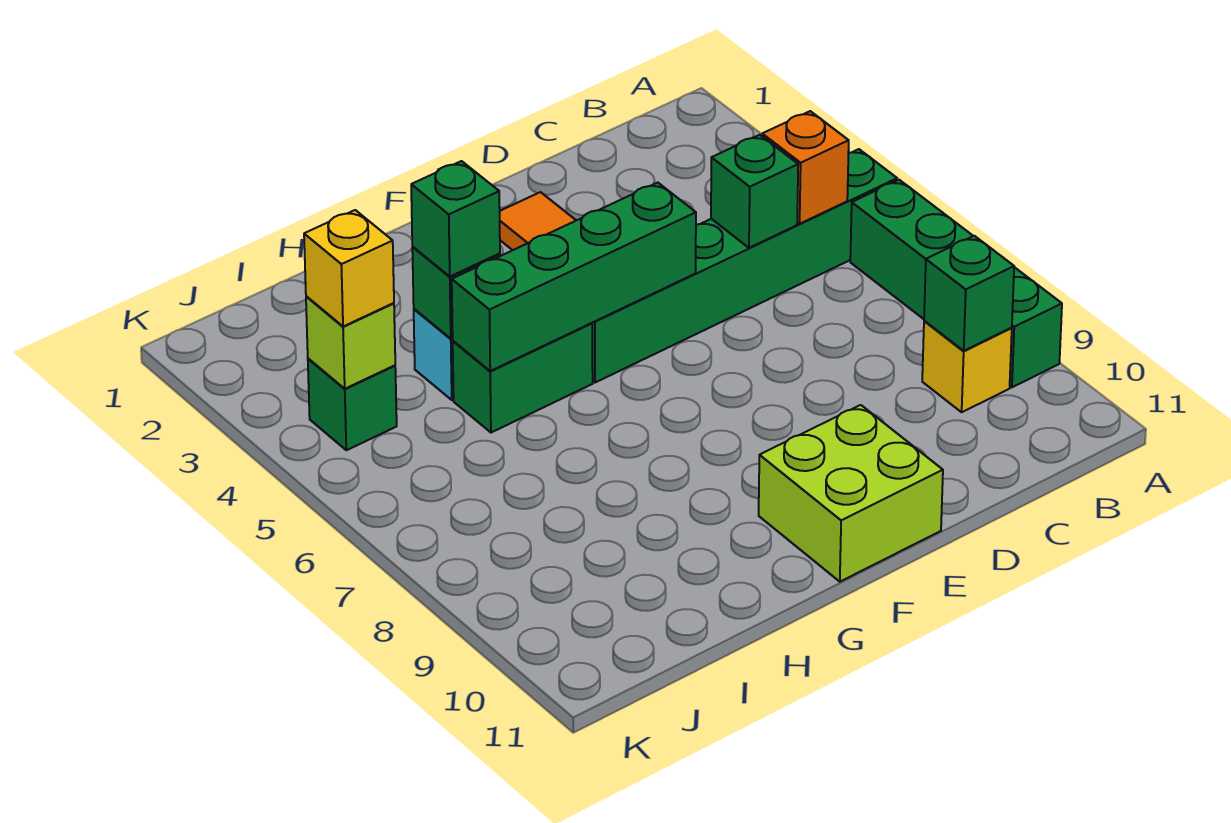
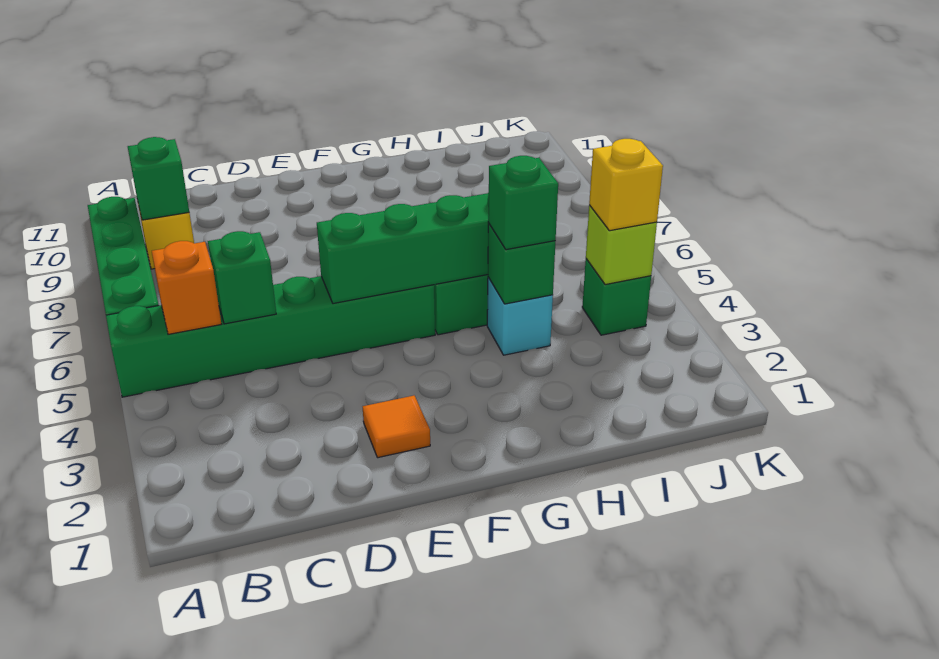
lime brick E10:F11 level 1 -> none

